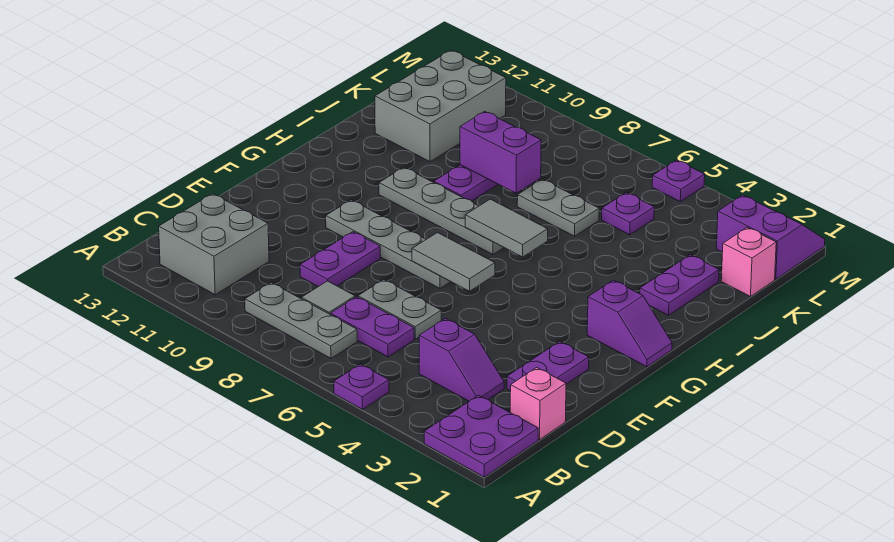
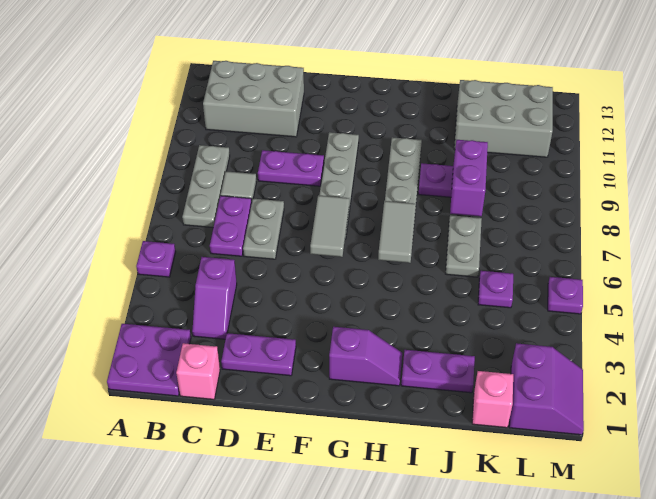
grey brick B11:C12 level 1 -> grey brick B11:D12 level 1
purple slope G1:G2 level 1 top 2 -> purple slope G2:H2 level 1 top G

